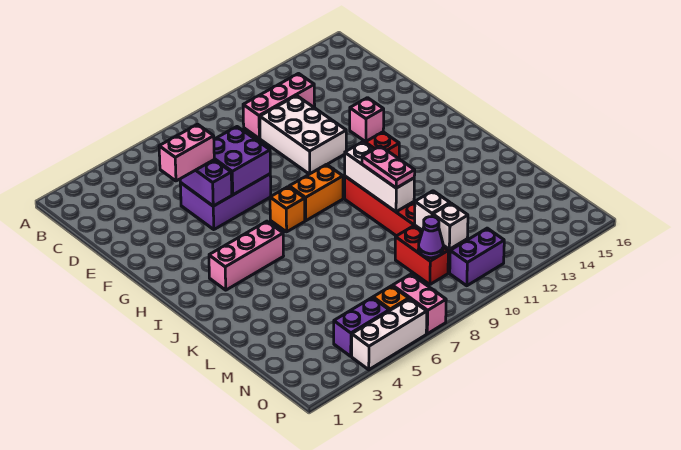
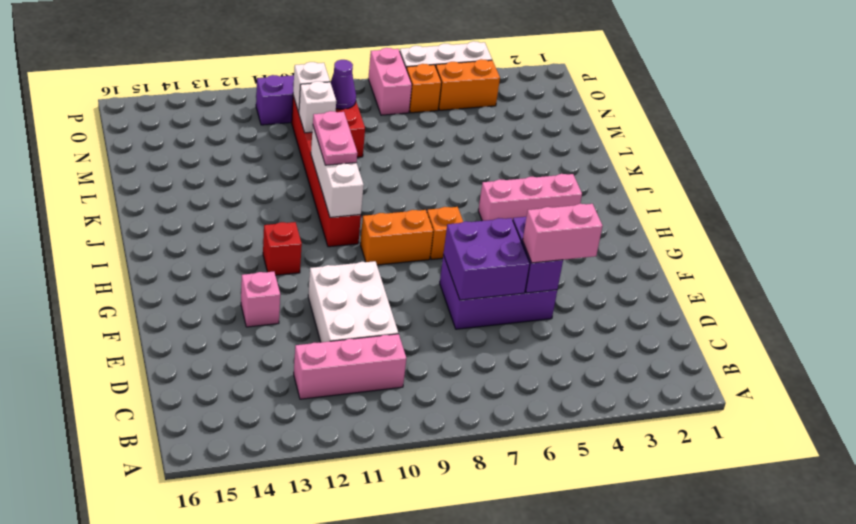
purple brick O4:O5 level 1 -> orange brick O4:O5 level 1

